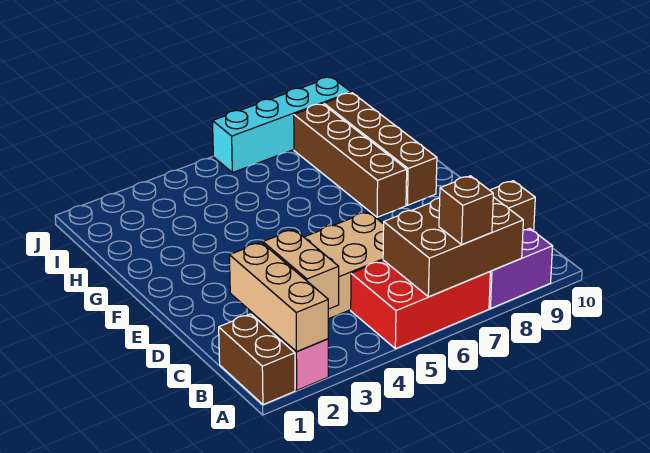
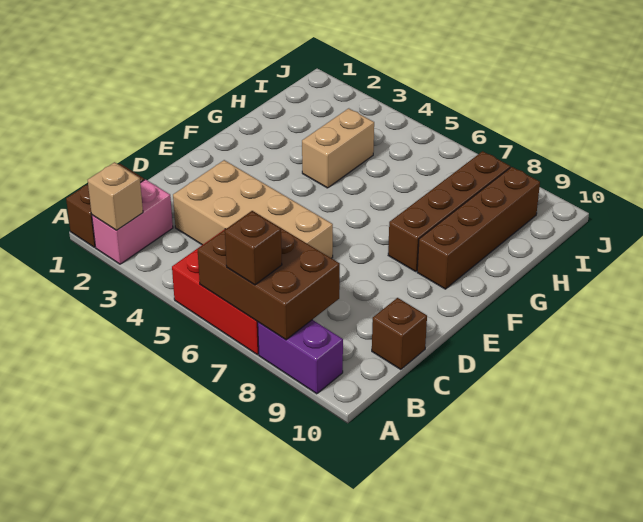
tan brick A2:C2 level 2 -> tan brick A2 level 2
tan brick B3:C3 level 2 -> tan brick G4:H4 level 1
cyan brick J6:J9 level 1 -> none

